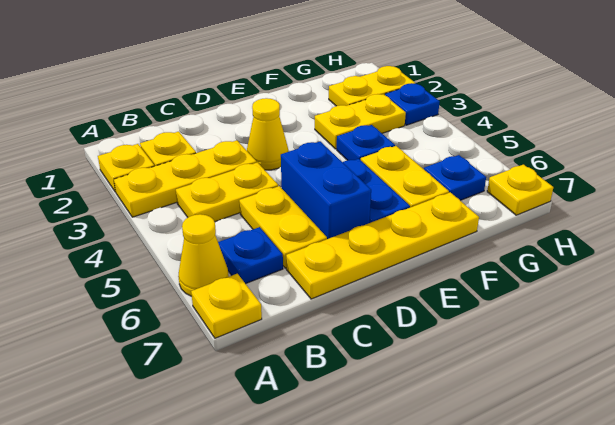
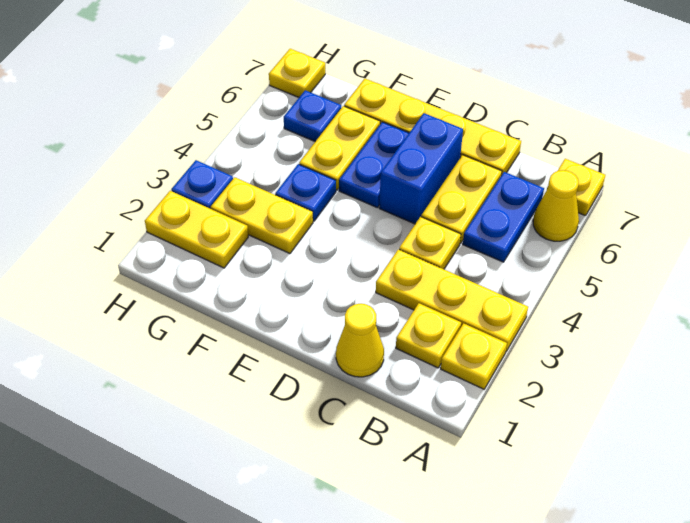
yellow plate B4:C4 level 1 -> yellow plate C4 level 1
blue plate B6 level 1 -> blue plate B5:B6 level 1
yellow cone D3 level 1 -> yellow cone C1 level 1

